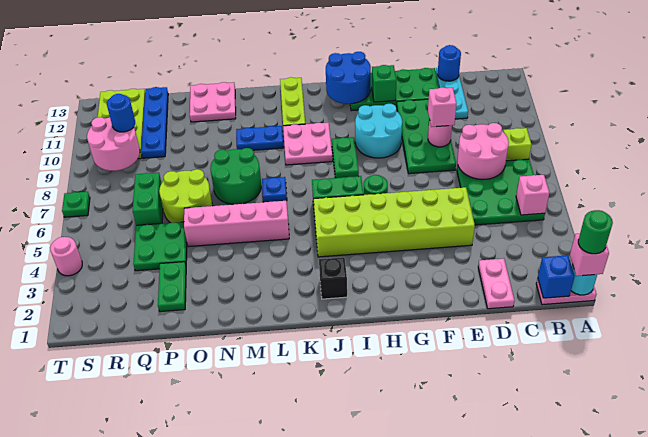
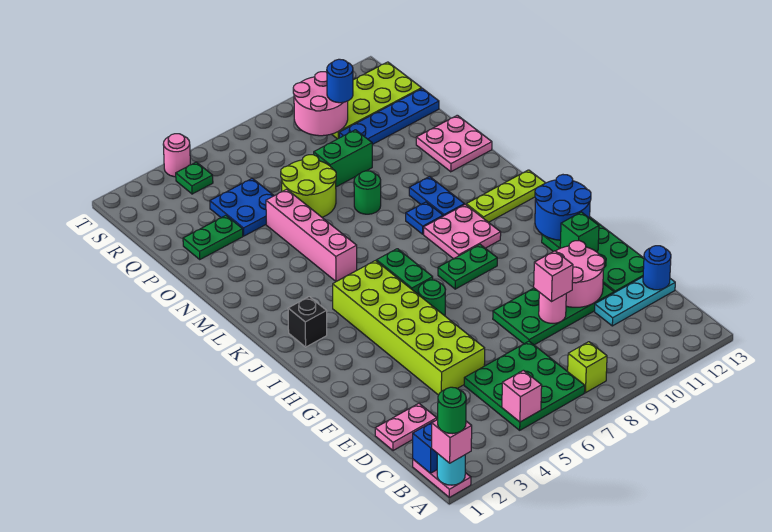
pink round brick C7:D8 level 2 -> pink round brick E10:F11 level 2
cyan round brick G9:H10 level 1 -> none
blue plate L7 level 1 -> blue plate L9 level 1
green round brick M7:N8 level 1 -> green round brick N8 level 1
green plate P4:Q5 level 1 -> blue plate P4:Q5 level 1
green brick Q6:Q7 level 1 -> green brick P8:P9 level 1
green plate T7 level 1 -> green plate S4 level 1

